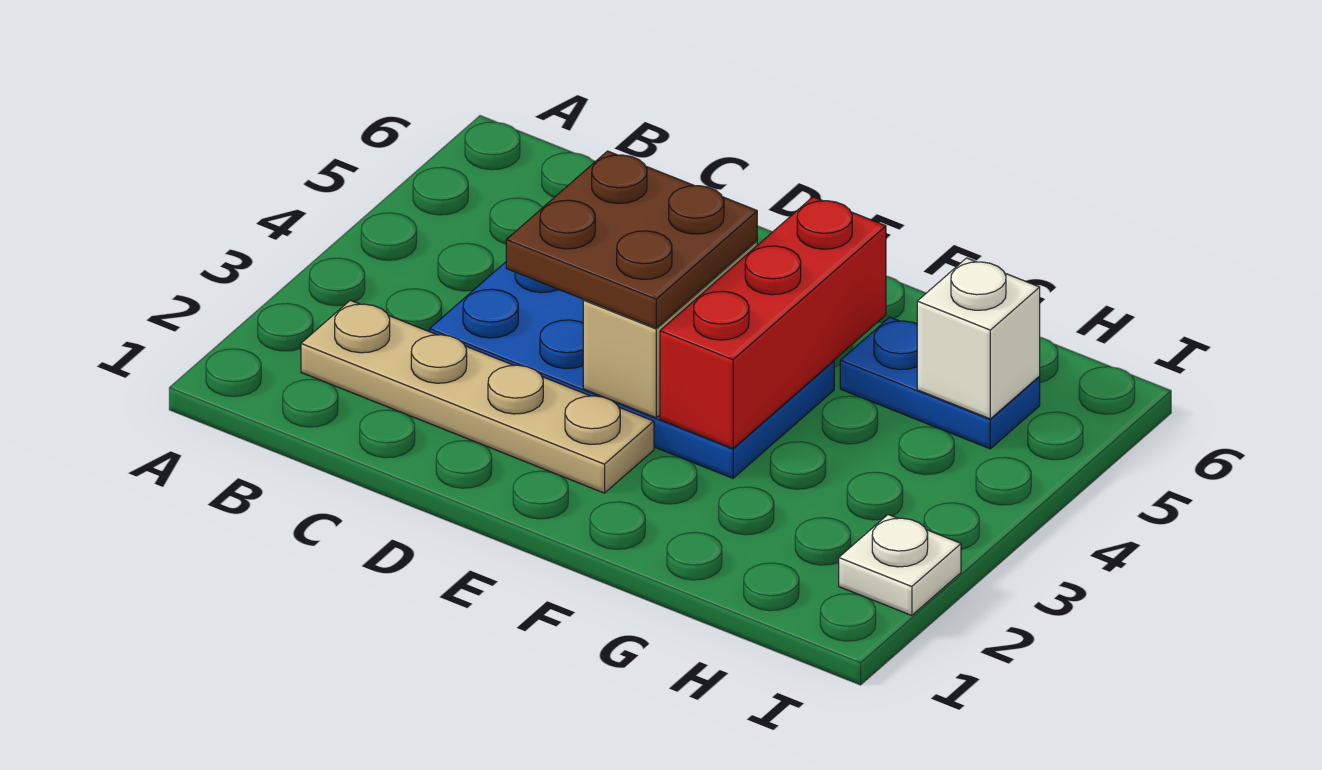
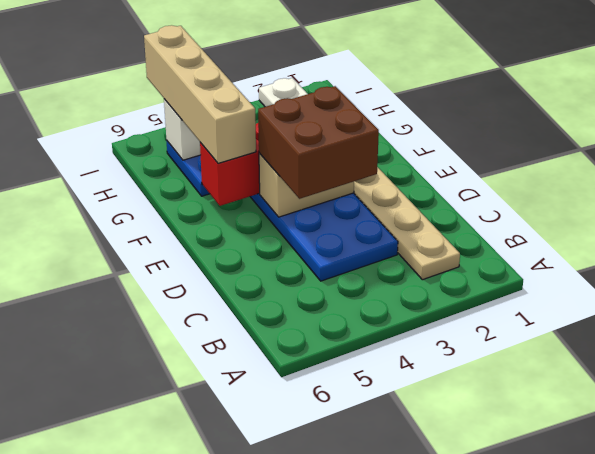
brown plate D3:E4 level 3 -> brown brick D3:E4 level 3
none -> tan brick F5:I5 level 3

